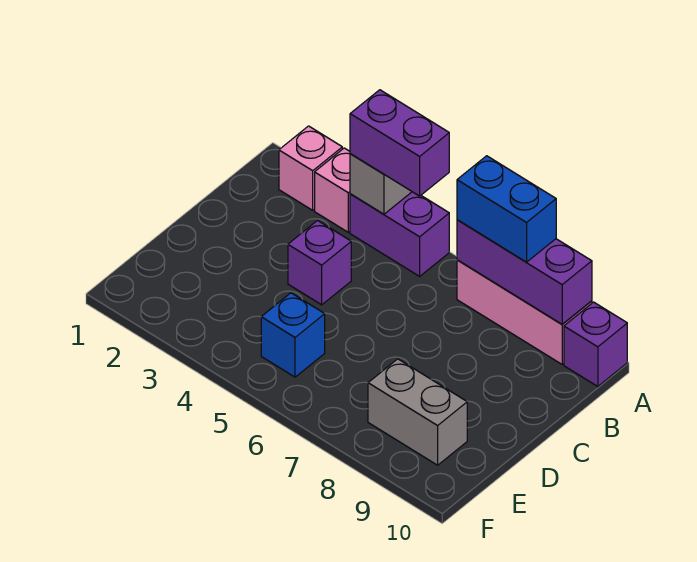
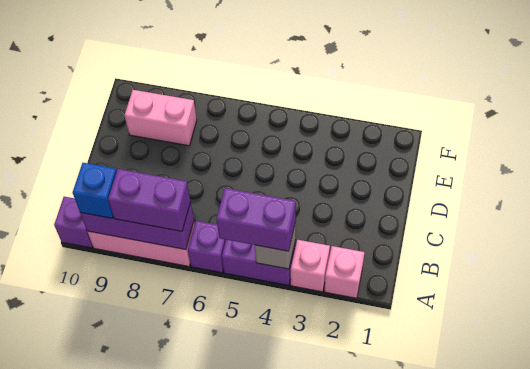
blue brick A7:A8 level 3 -> purple brick A7:A8 level 3
purple brick C4 level 1 -> purple brick A6 level 1
blue brick E5 level 1 -> blue brick A9 level 3
grey brick E8:E9 level 1 -> pink brick E8:E9 level 1

